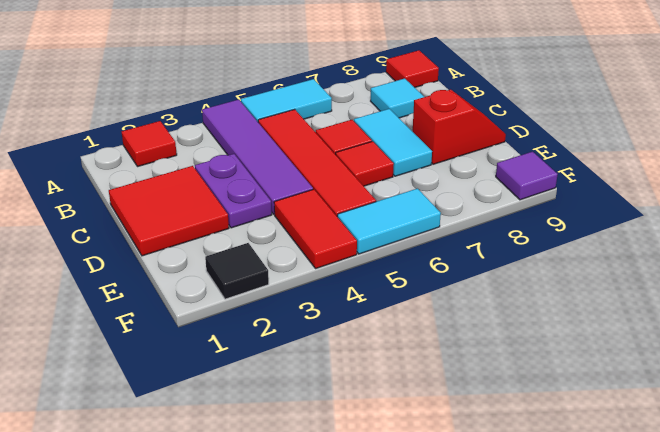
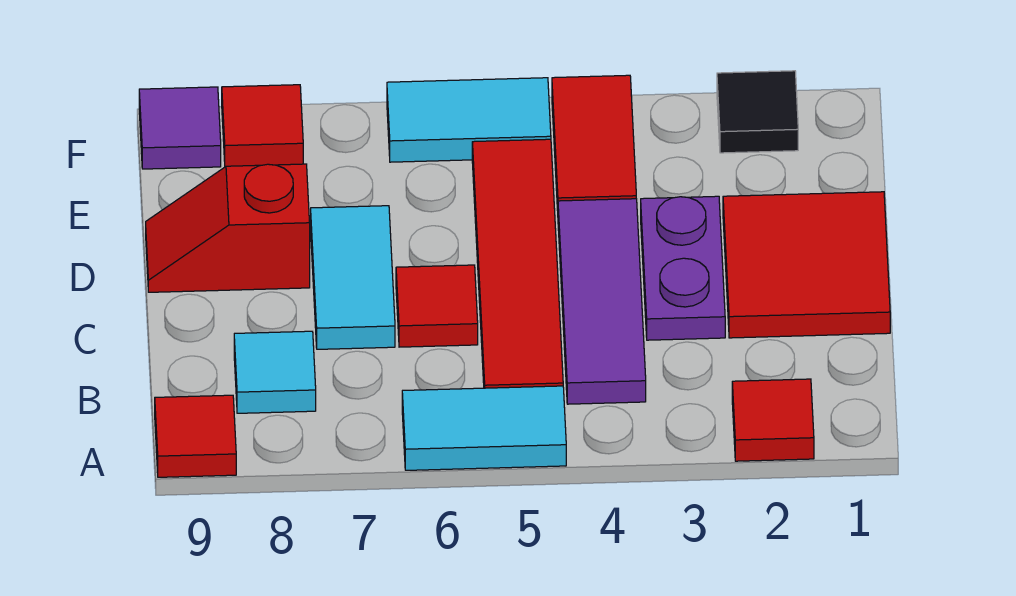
purple tile A4:D4 level 1 -> purple tile B4:D4 level 1
red tile D6 level 1 -> red tile F8 level 1

